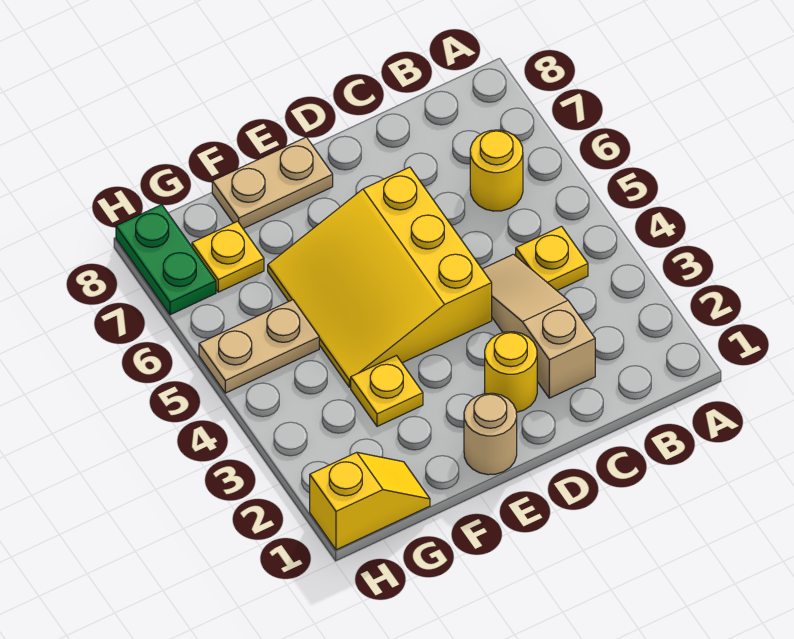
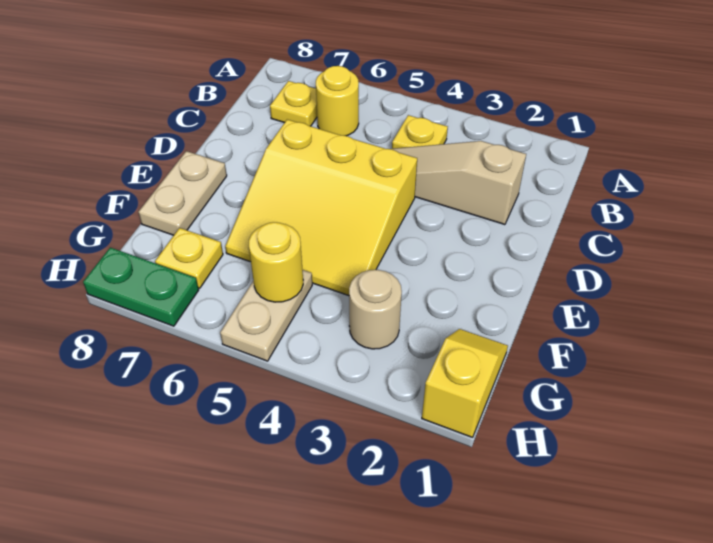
yellow round brick D2 level 1 -> yellow round brick G5 level 2
tan round brick E1 level 1 -> tan round brick G3 level 1
yellow plate F3 level 1 -> yellow plate B7 level 1

